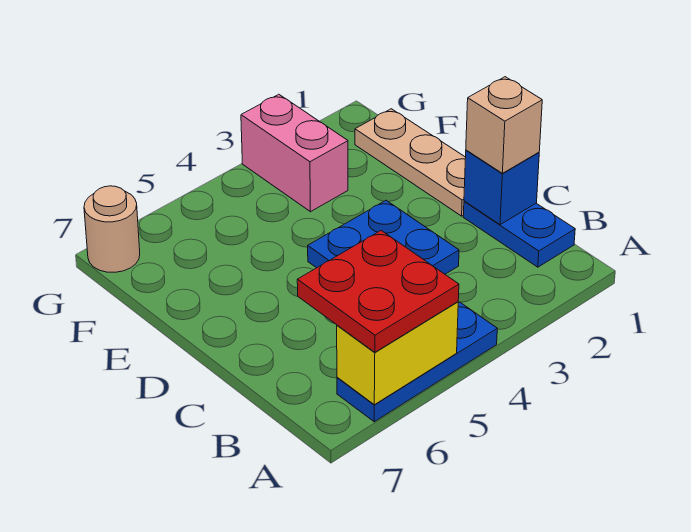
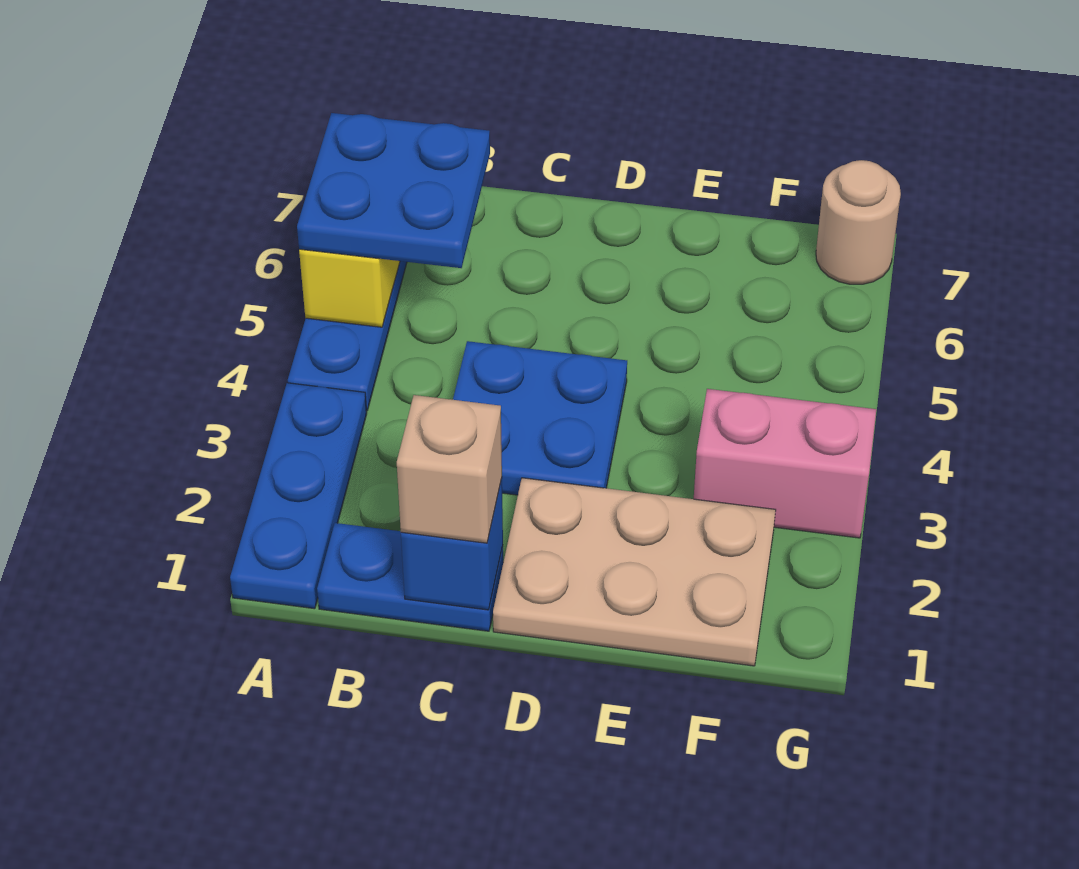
none -> blue plate A1:A3 level 1
red plate A5:B6 level 3 -> blue plate A5:B6 level 3
tan plate D1:F1 level 1 -> tan plate D1:F2 level 1

